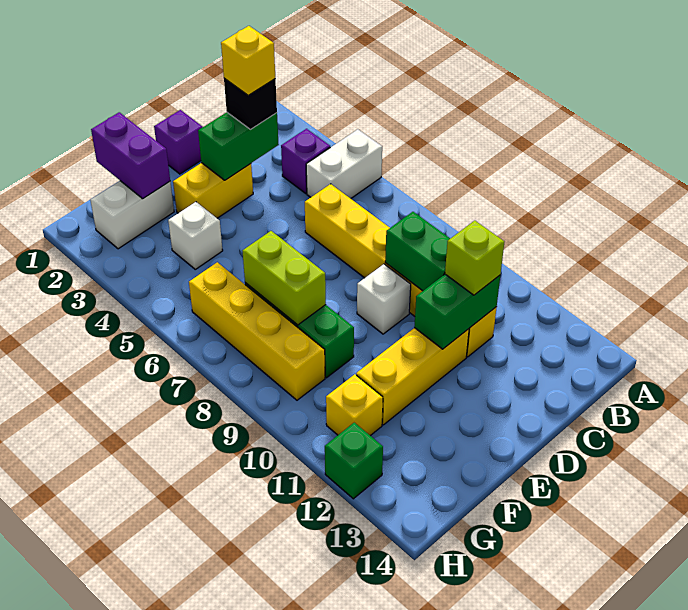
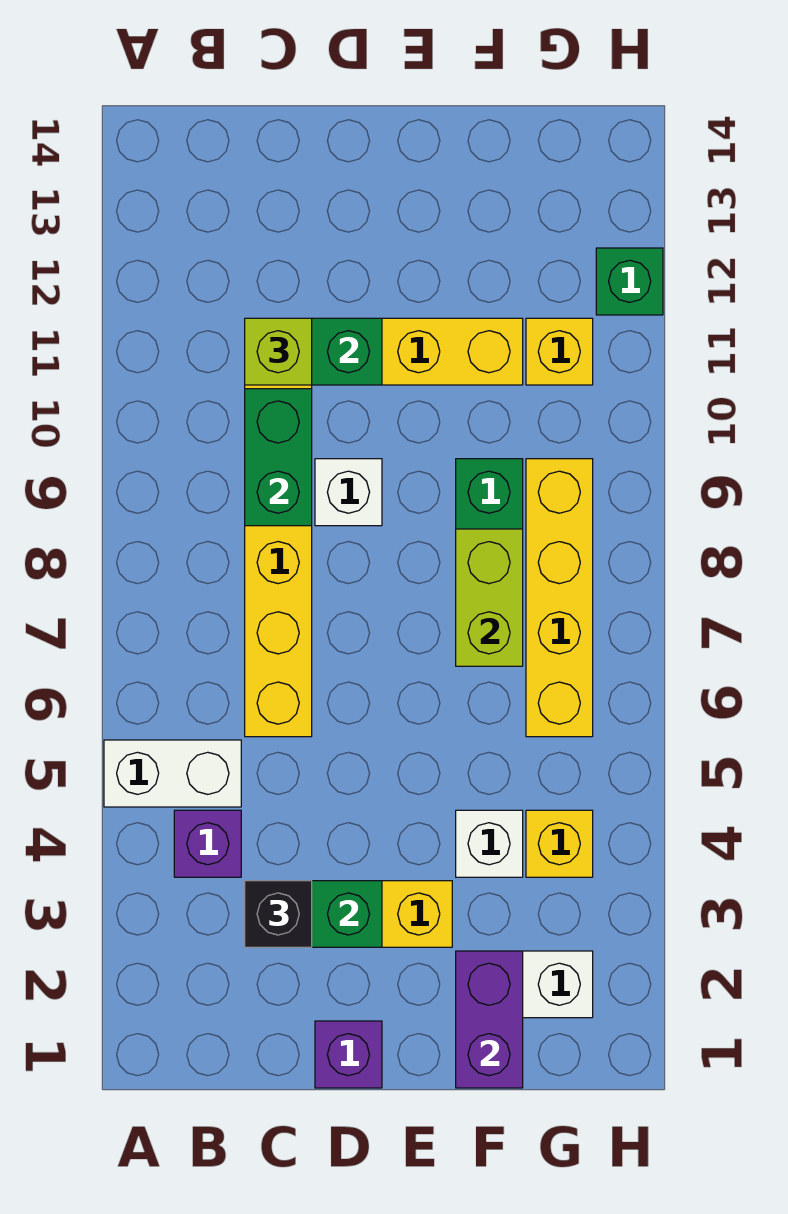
yellow brick C3 level 4 -> yellow brick G4 level 1

